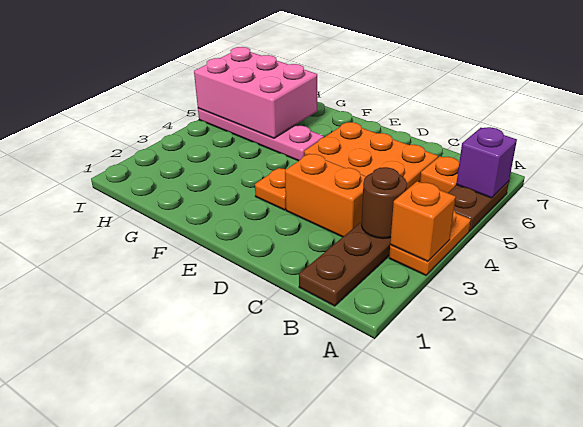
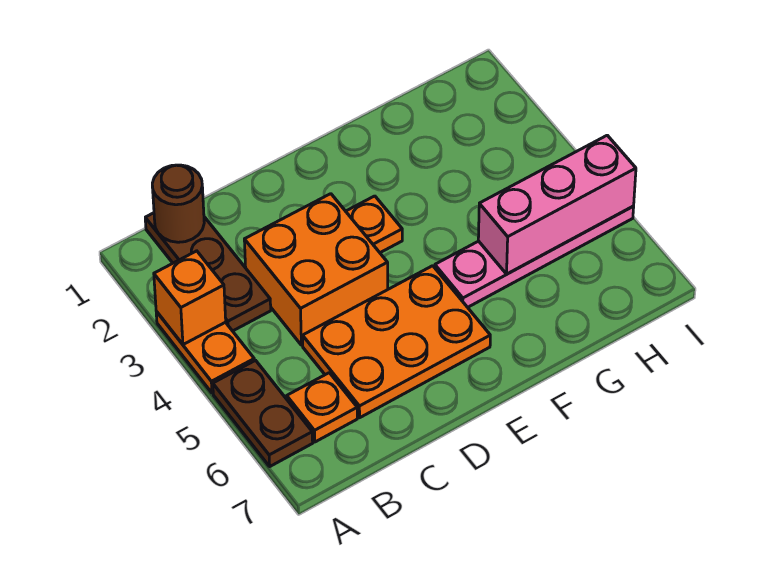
purple brick A6 level 2 -> none
brown round brick B3 level 2 -> brown round brick B1 level 2
orange brick C3:D3 level 1 -> orange brick C3:D4 level 1
pink brick G5:I6 level 2 -> pink brick G5:I5 level 2

